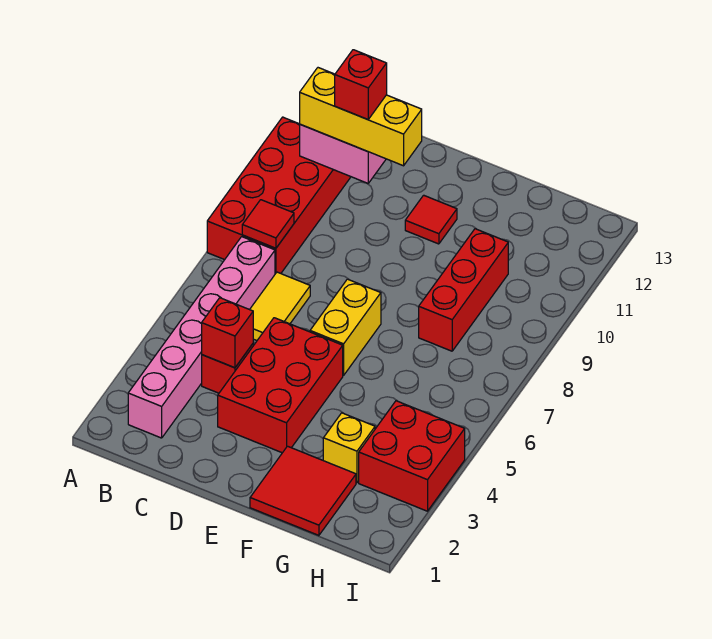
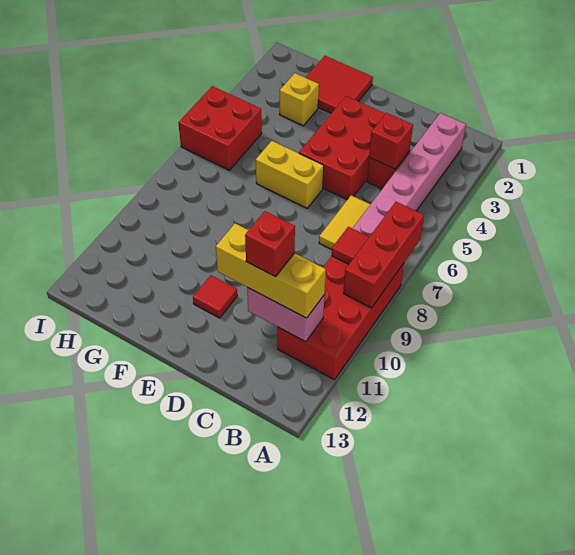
yellow brick E6:E7 level 1 -> yellow brick E6:F6 level 1
red brick G8:G10 level 1 -> red brick A7:A9 level 2
red brick H3:I4 level 1 -> red brick H5:I6 level 1

